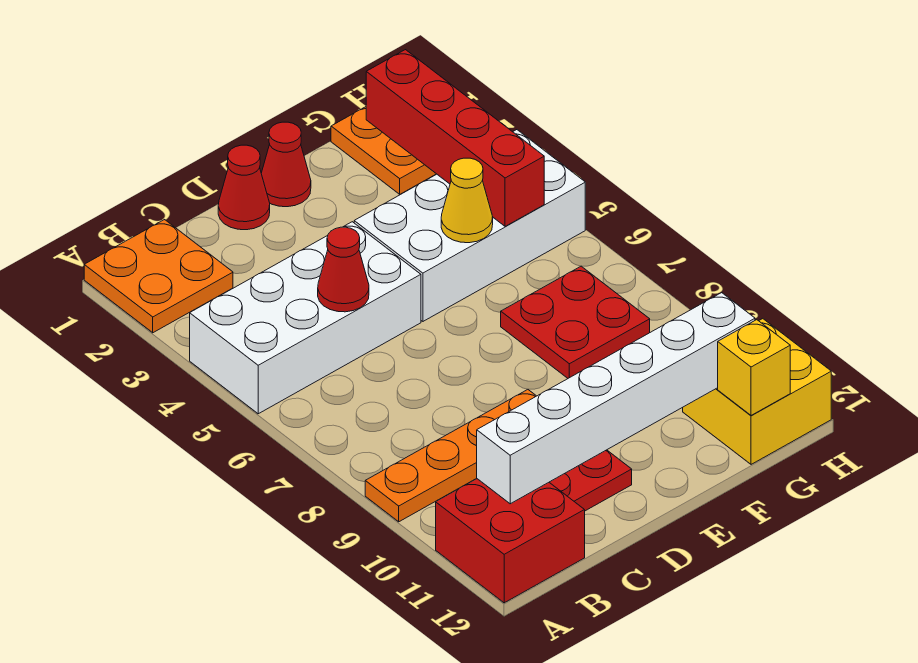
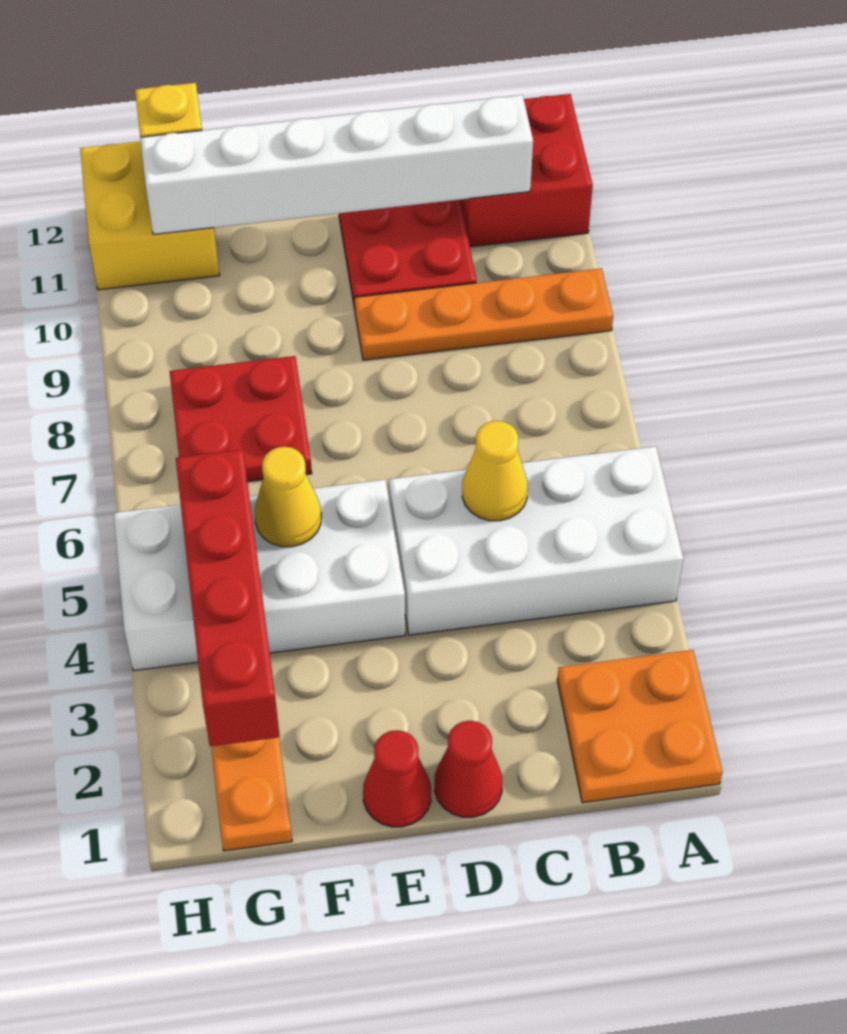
red cone C5 level 2 -> yellow cone C5 level 2

